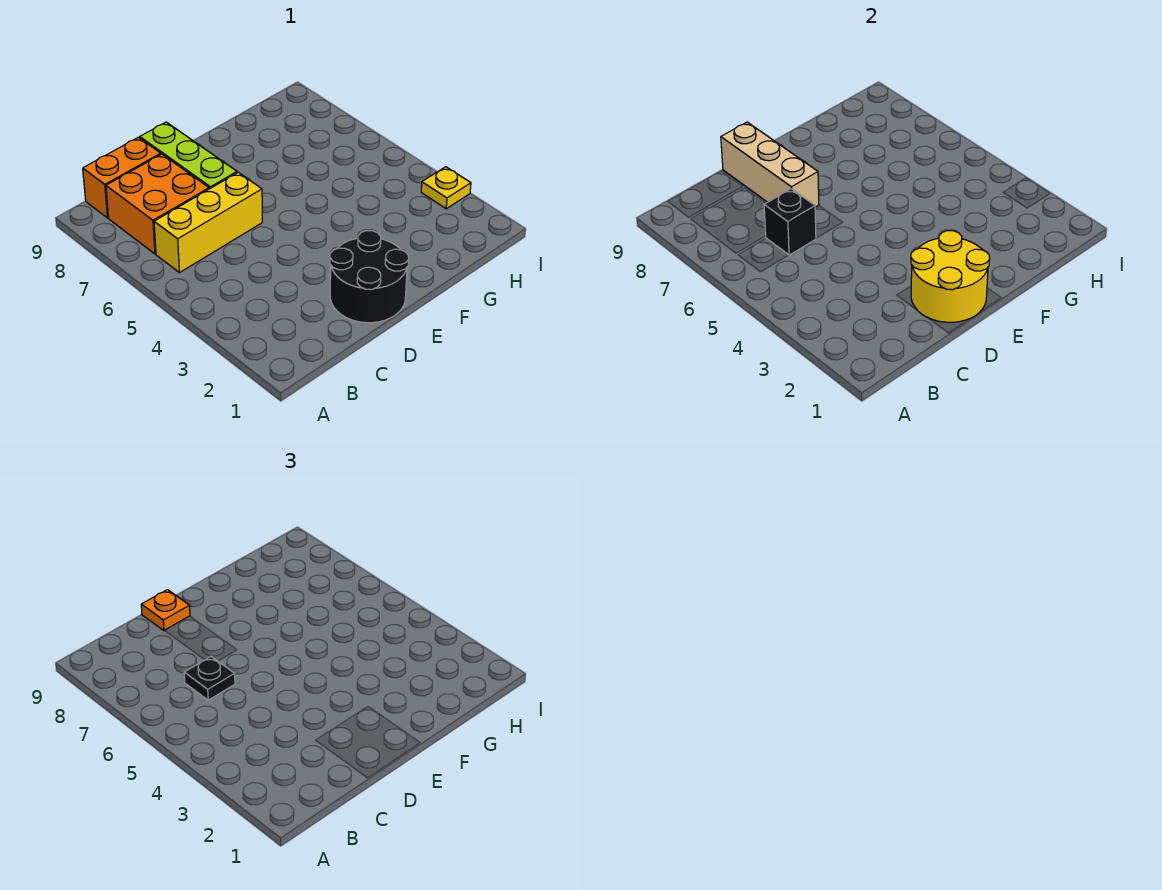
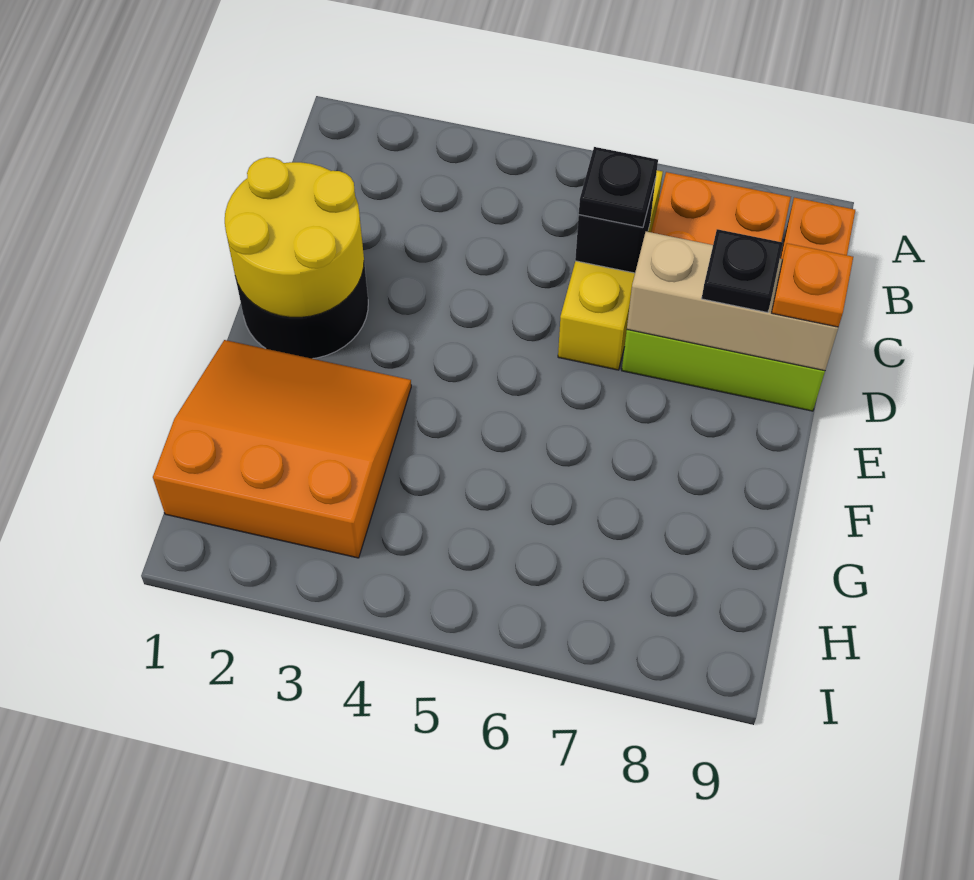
none -> black plate D8 level 3
none -> orange slope F1:H3 level 1 top H
yellow plate I3 level 1 -> none

